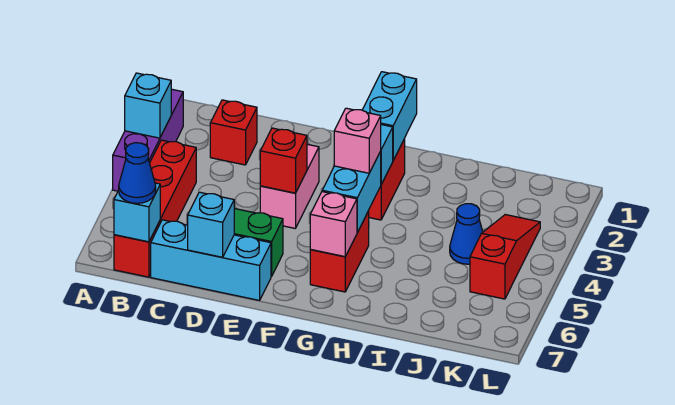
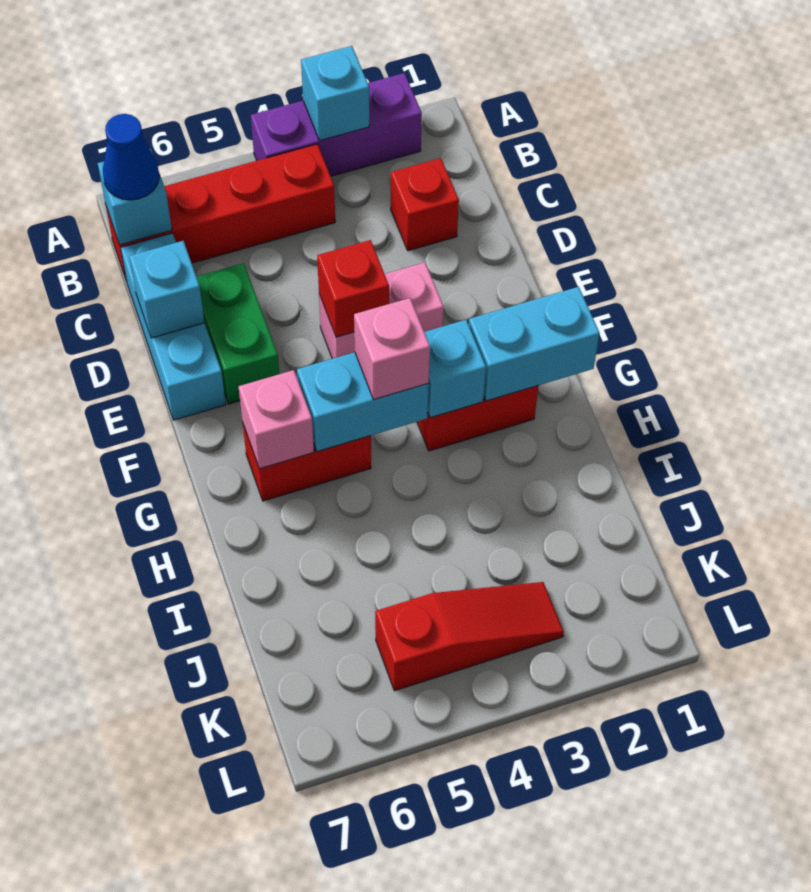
blue cone J4 level 1 -> none

